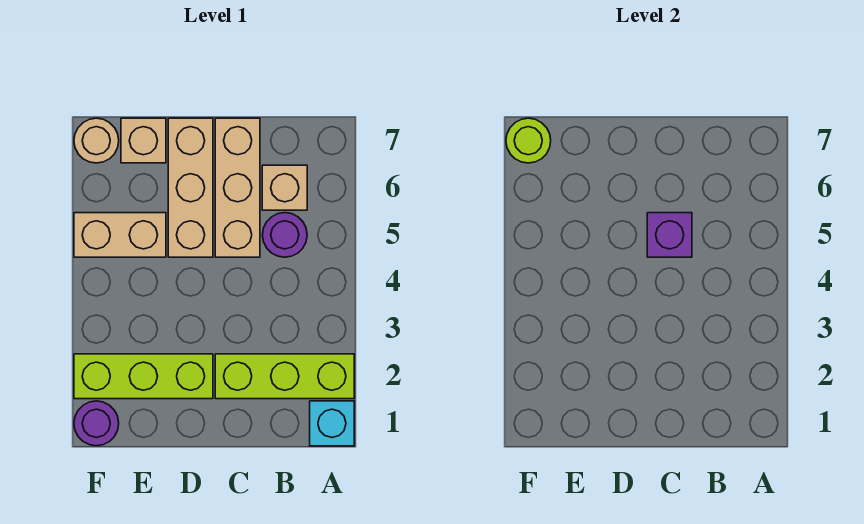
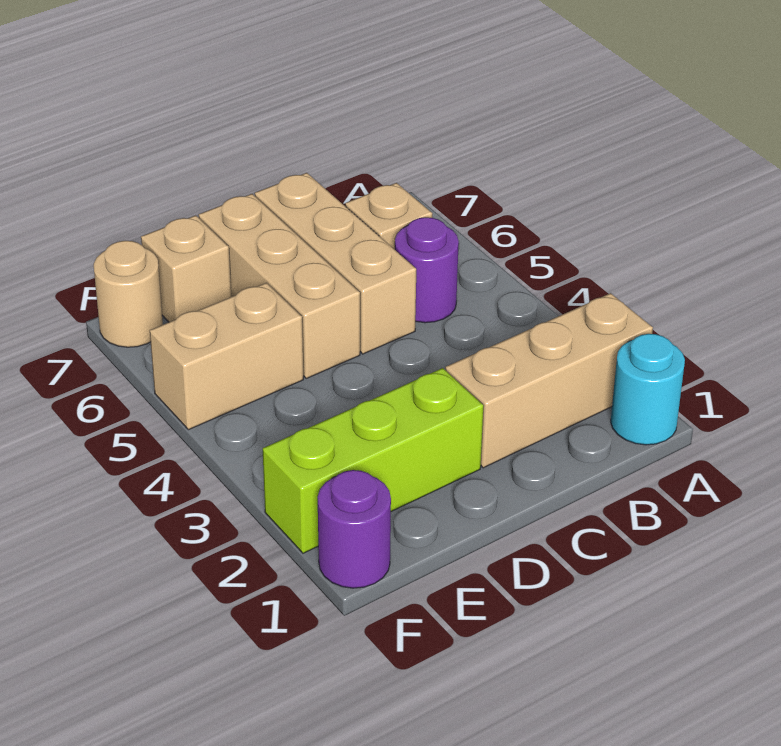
cyan brick A1 level 1 -> cyan round brick A1 level 1
lime brick A2:C2 level 1 -> tan brick A2:C2 level 1
purple brick C5 level 2 -> none
lime round brick F7 level 2 -> none

